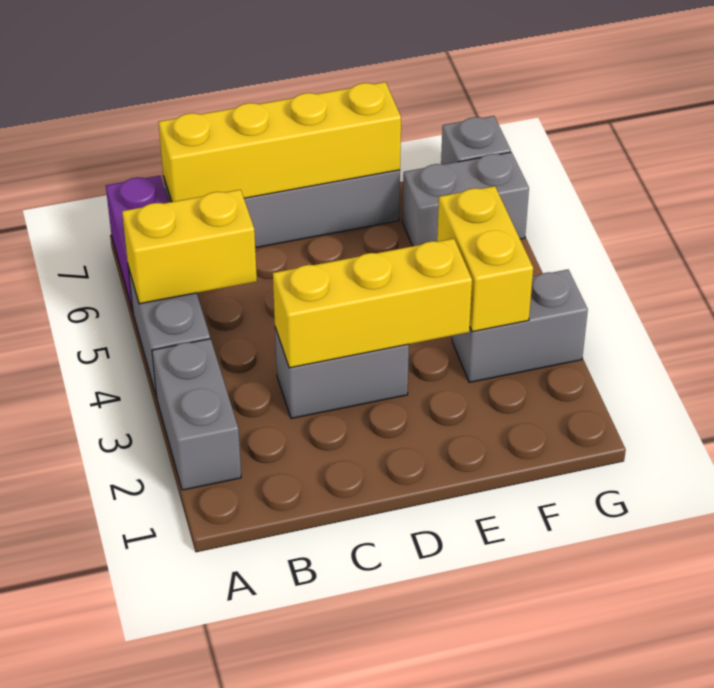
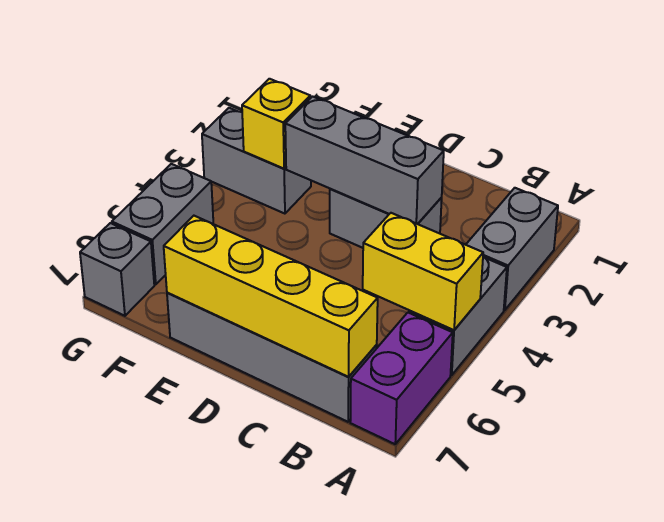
yellow brick C3:E3 level 2 -> grey brick C3:E3 level 2
yellow brick F3:F4 level 2 -> yellow brick F3 level 2
grey brick F6:G6 level 1 -> grey brick G5:G6 level 1

